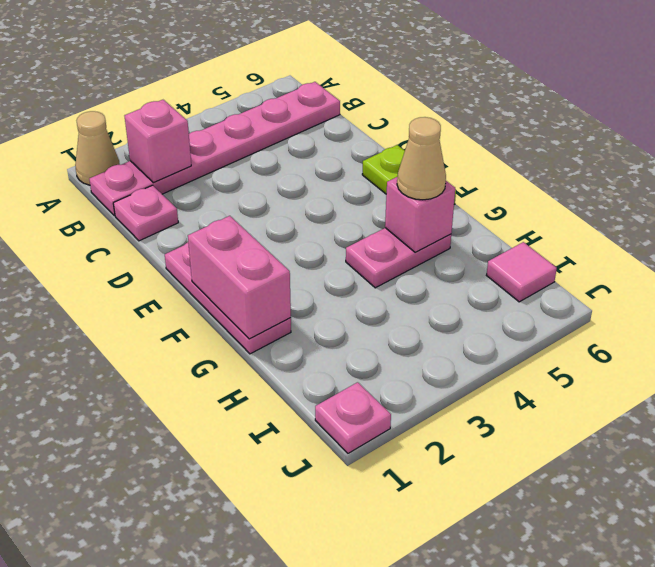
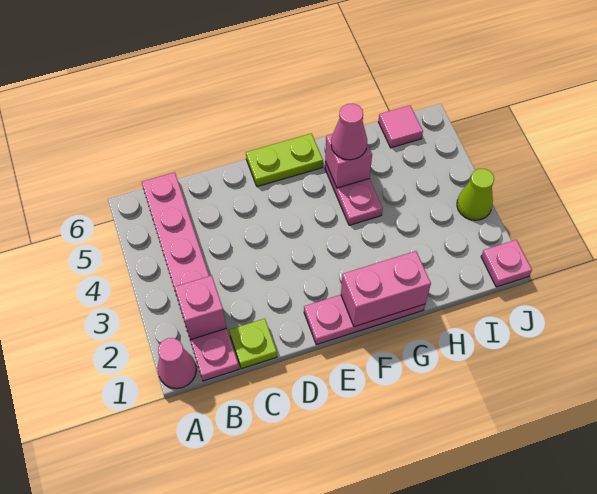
tan cone A1 level 1 -> pink cone A1 level 1
pink plate C1 level 1 -> lime plate C1 level 1
tan cone G5 level 3 -> pink cone G5 level 3
none -> lime cone J3 level 1

